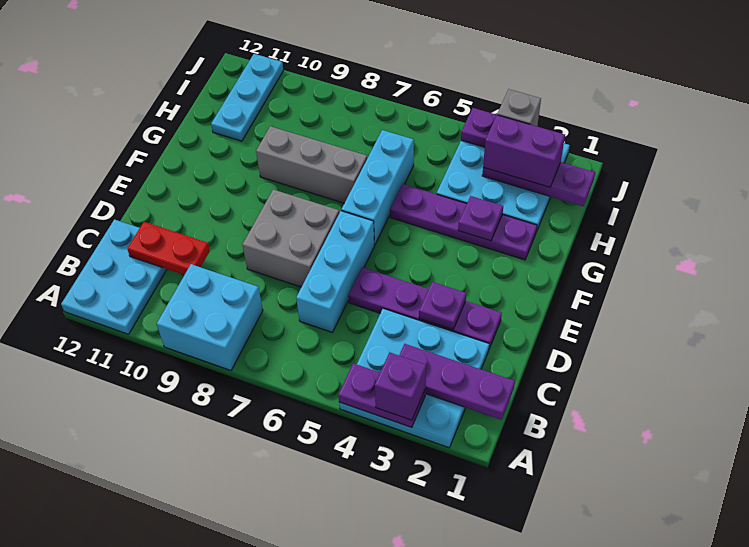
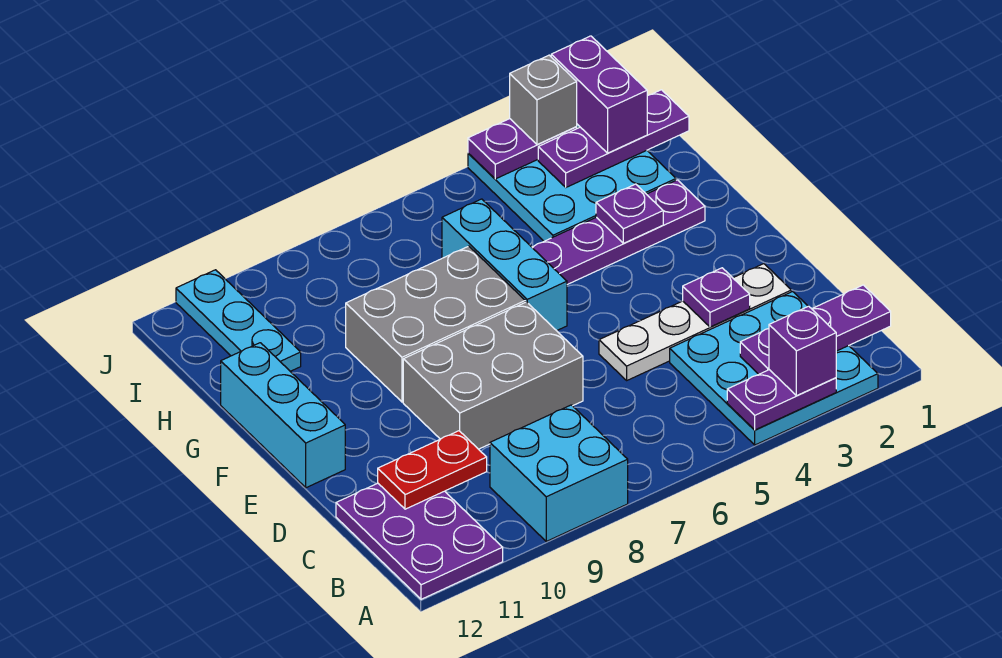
cyan plate A11:C12 level 1 -> purple plate A11:C12 level 1
cyan brick C6:E6 level 1 -> cyan brick E12:G12 level 1
purple plate D2:D5 level 1 -> white plate D2:D5 level 1
grey brick D7:E8 level 1 -> grey brick D7:E9 level 1
grey brick G7:G9 level 1 -> grey brick F7:G9 level 1
purple brick I2:I3 level 3 -> purple brick I2:J2 level 3

